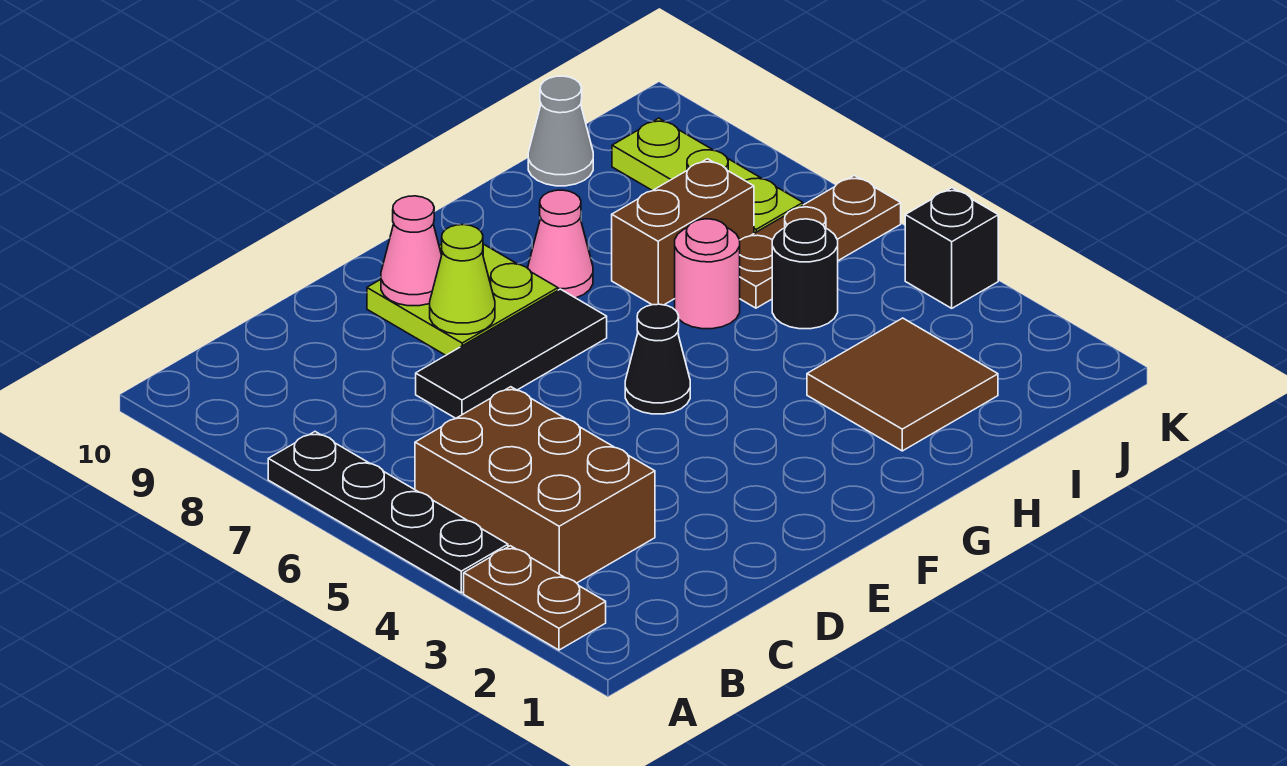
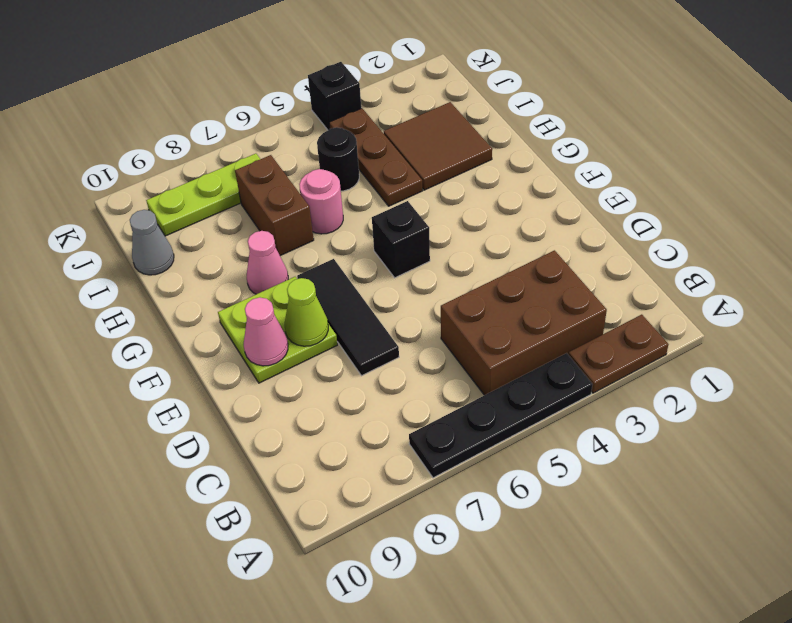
black cone F5 level 1 -> black brick F5 level 1
brown plate I6:K6 level 1 -> brown plate H4:J4 level 1

